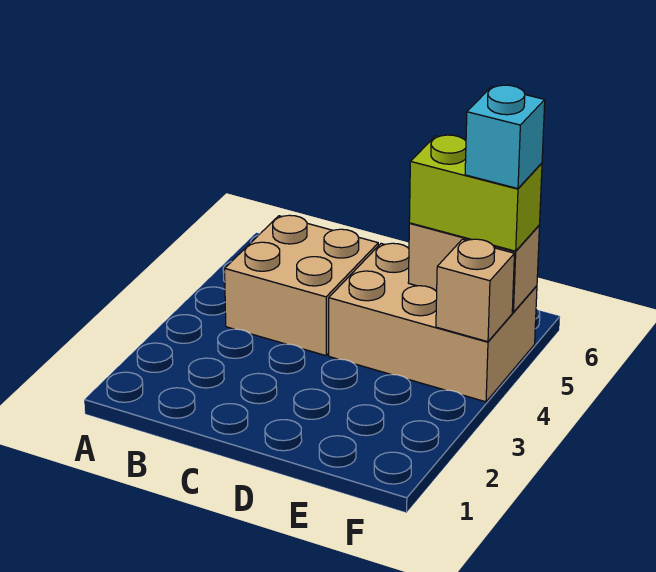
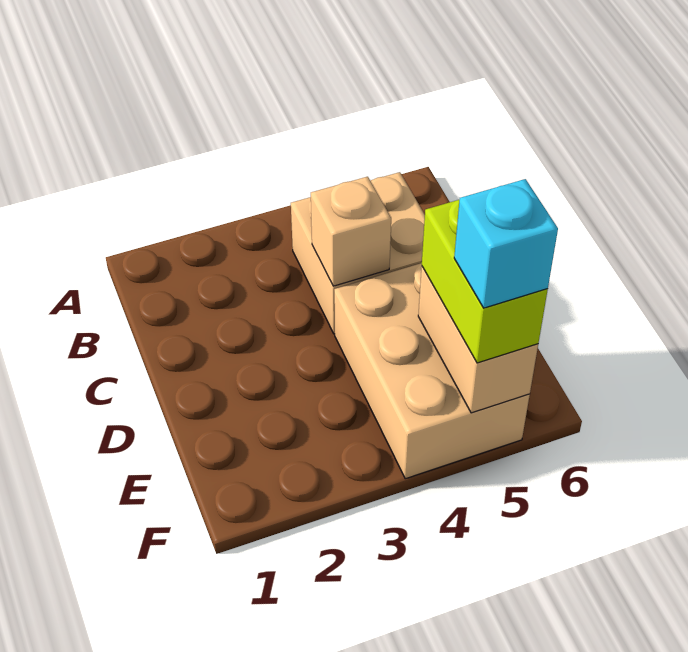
tan brick F4 level 2 -> tan brick C4 level 2

